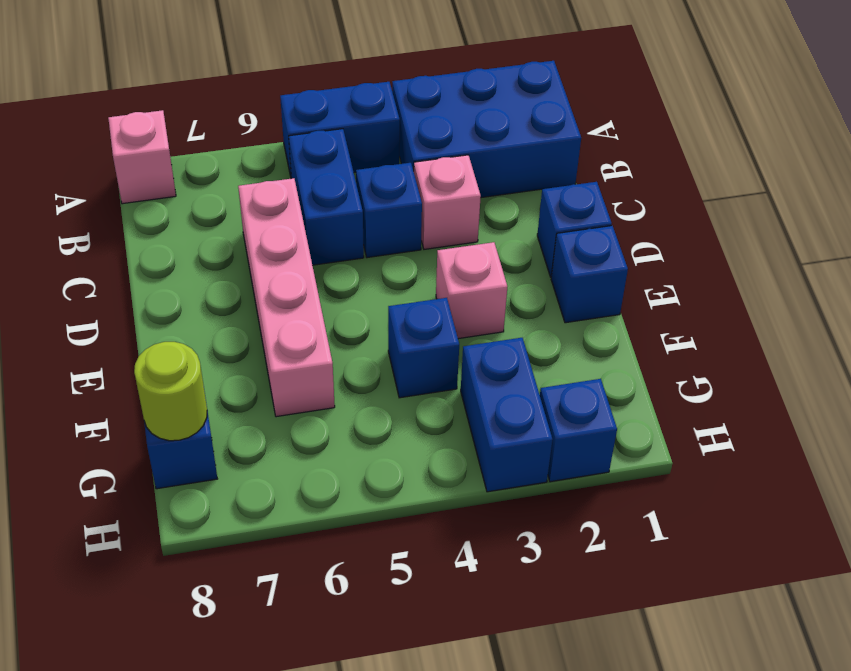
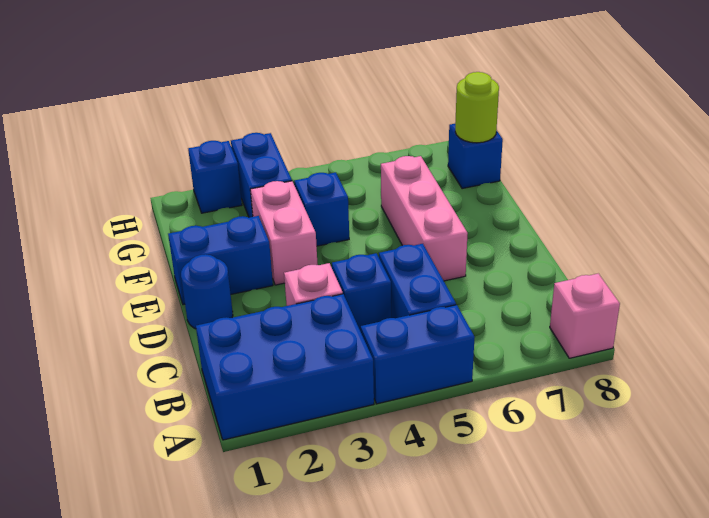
pink brick C6:F6 level 1 -> pink brick D6:F6 level 1
blue brick D1 level 1 -> blue round brick D1 level 1
blue brick E1 level 1 -> blue brick E1:E2 level 1
pink brick E3 level 1 -> pink brick E3:F3 level 1

